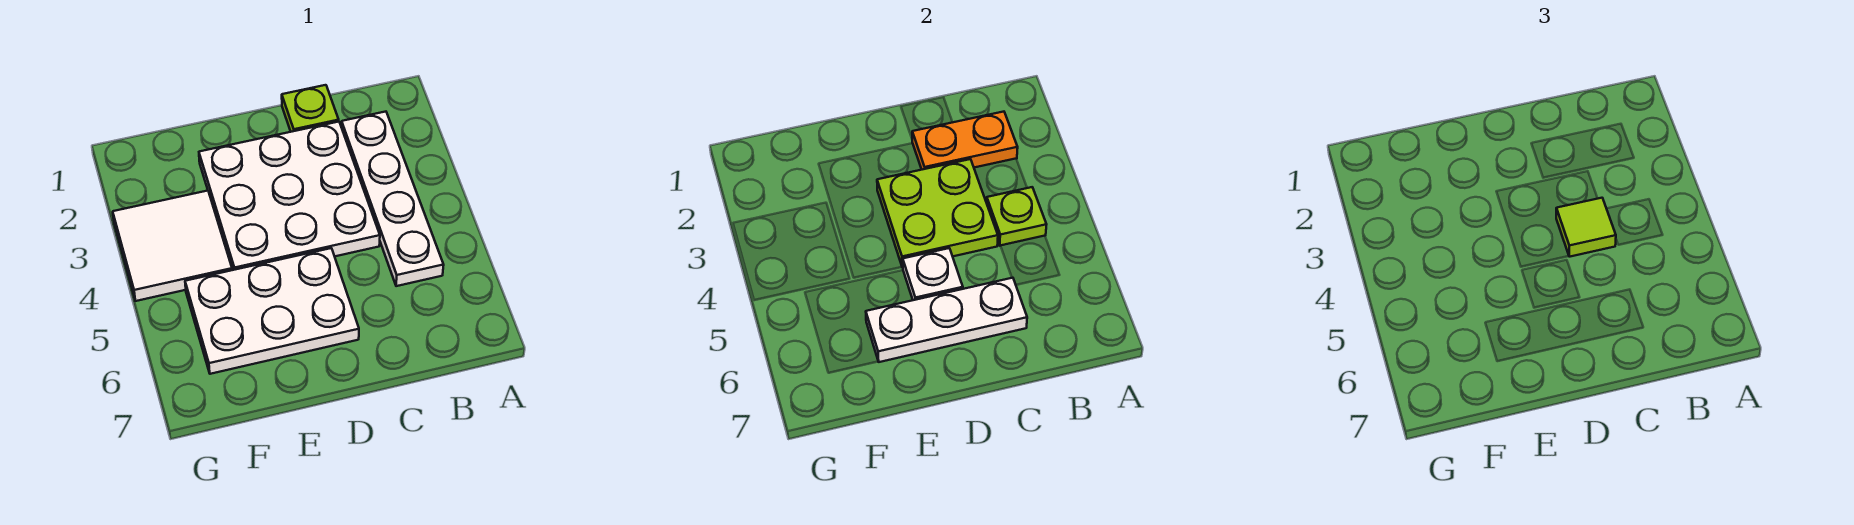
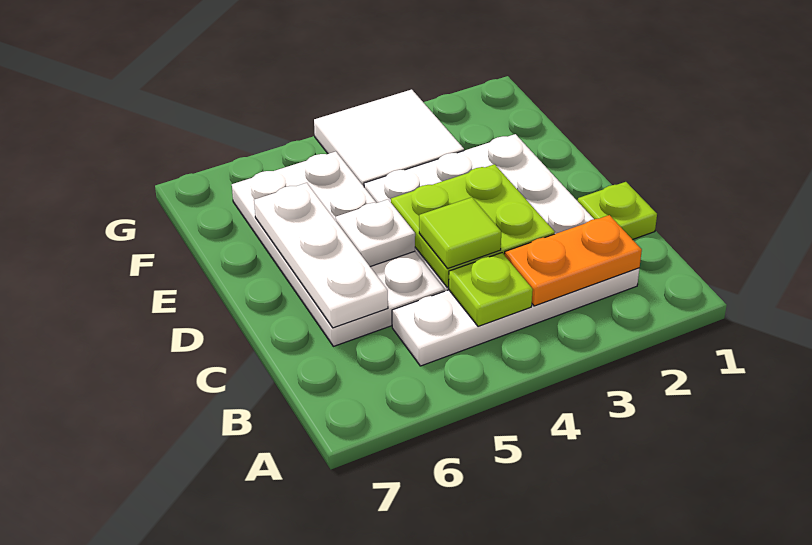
orange plate B2:C2 level 2 -> orange plate B2:B3 level 2
white plate D5:F6 level 1 -> white plate C5:F6 level 1

